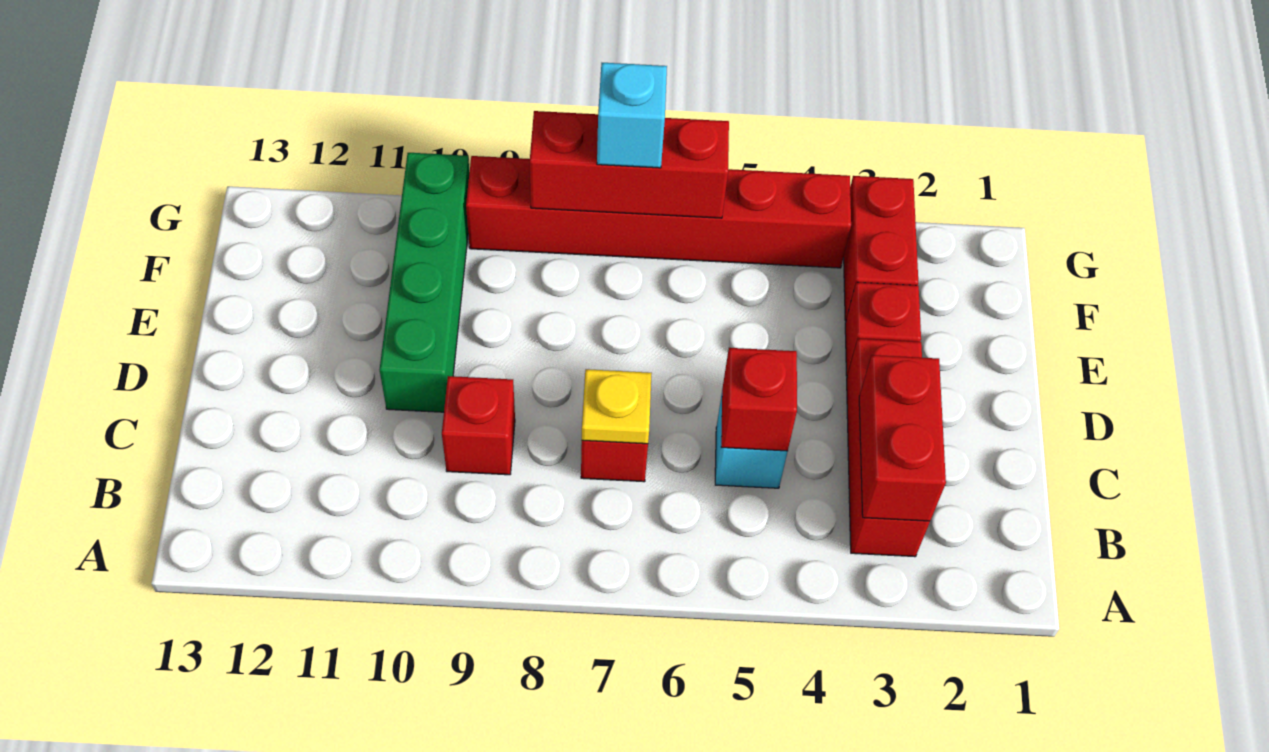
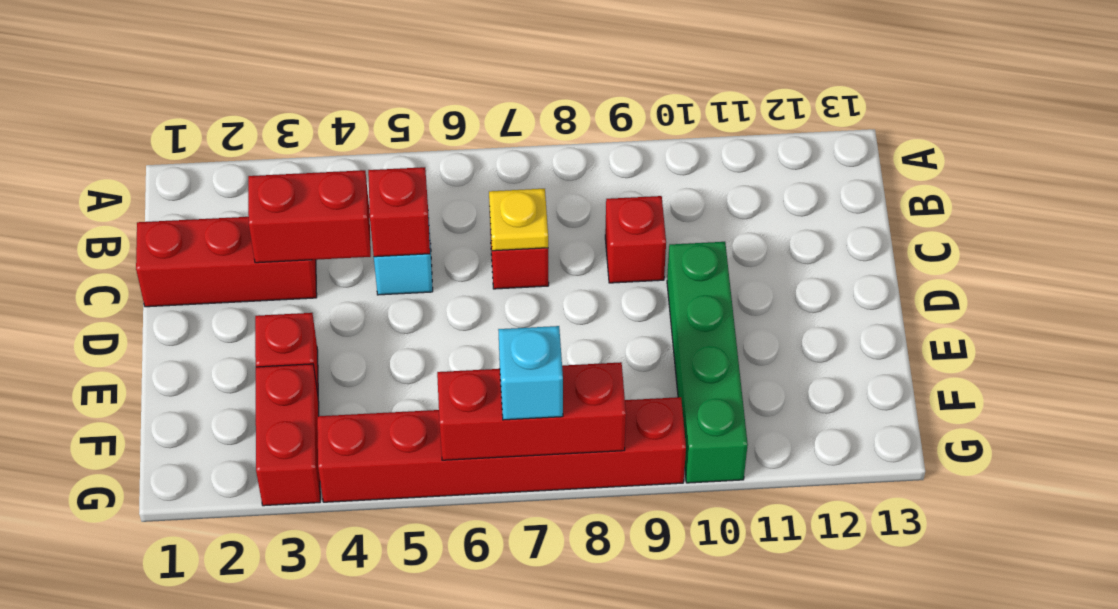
red brick B3:D3 level 1 -> red brick C1:C3 level 1
red brick B3:C3 level 2 -> red brick C3:C4 level 2

